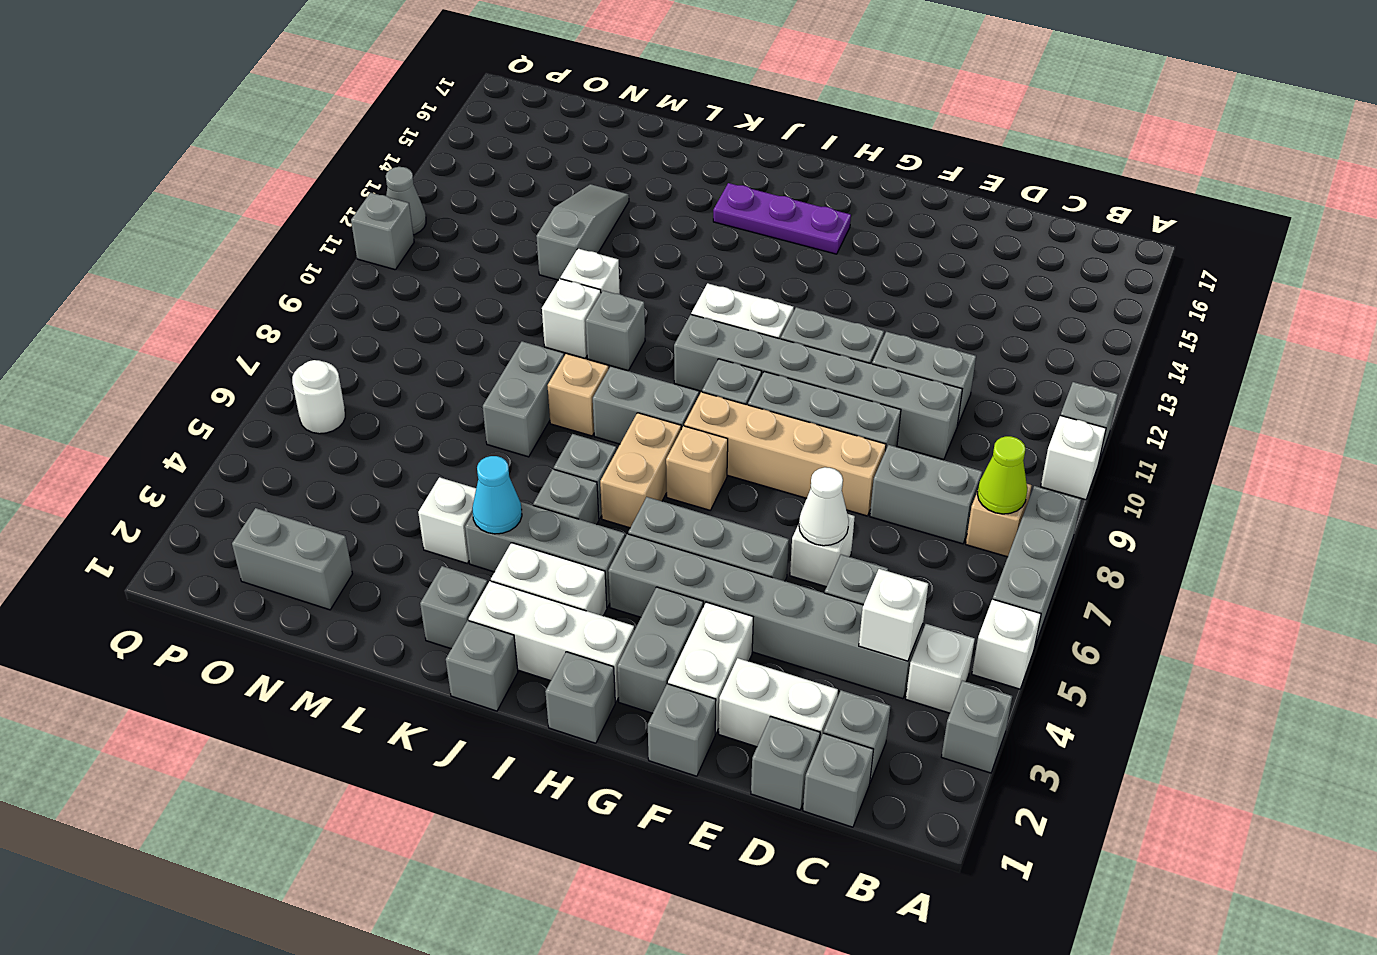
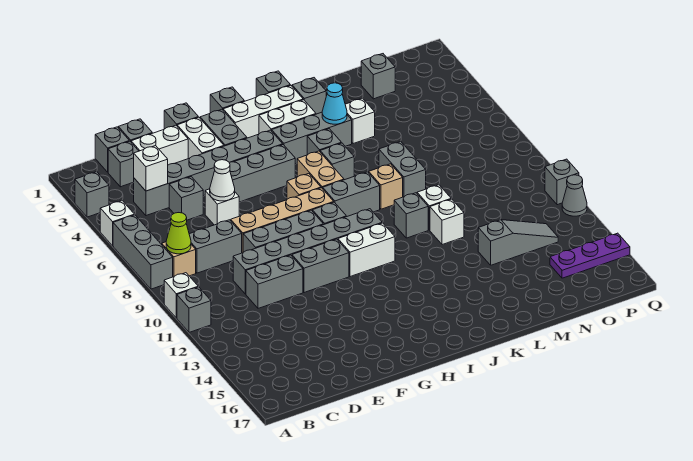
white brick B4 level 1 -> none
purple plate H15:J15 level 1 -> purple plate O15:Q15 level 1
grey slope M12:M14 level 1 top 12 -> grey slope M13:O13 level 1 top M
grey brick N2:O2 level 1 -> grey brick N2 level 1
white round brick P6 level 1 -> none

